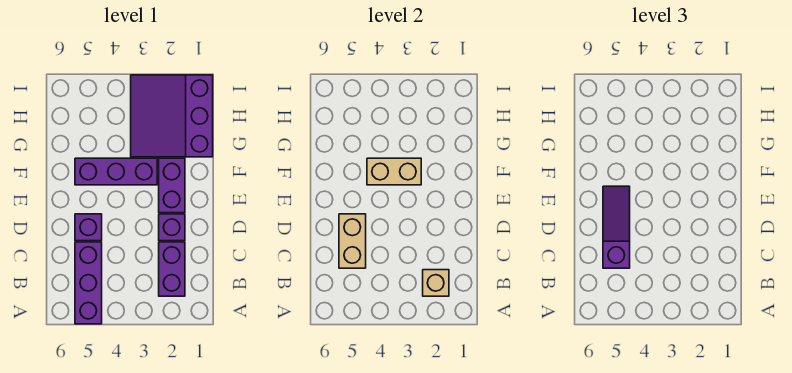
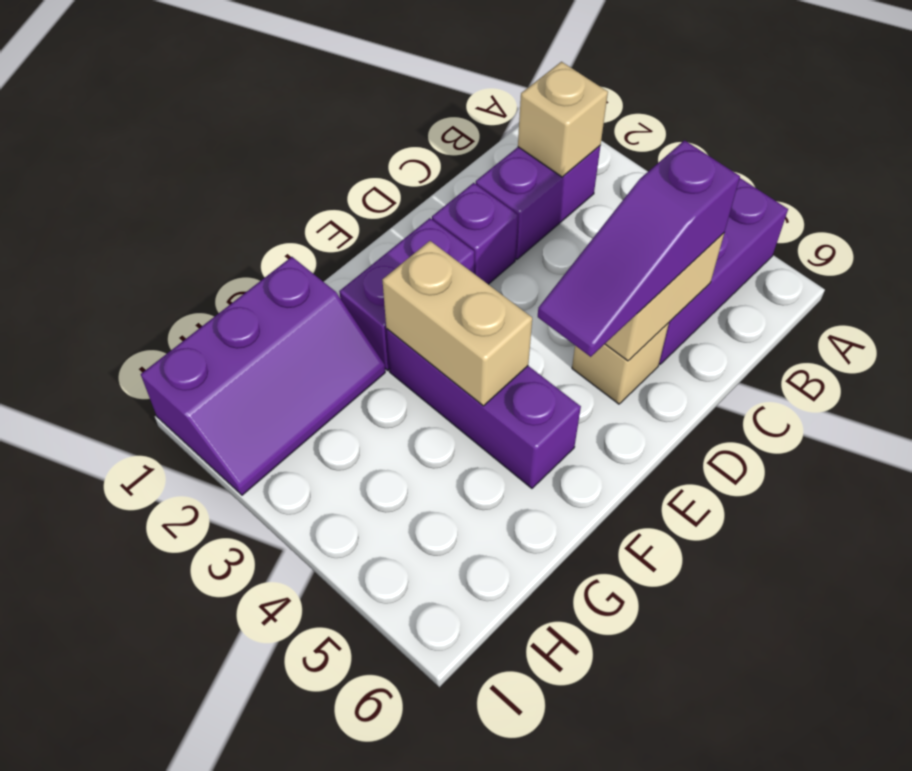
purple brick D5 level 1 -> tan brick D5 level 1
purple slope G1:I3 level 1 top 1 -> purple slope G1:I2 level 1 top 1

